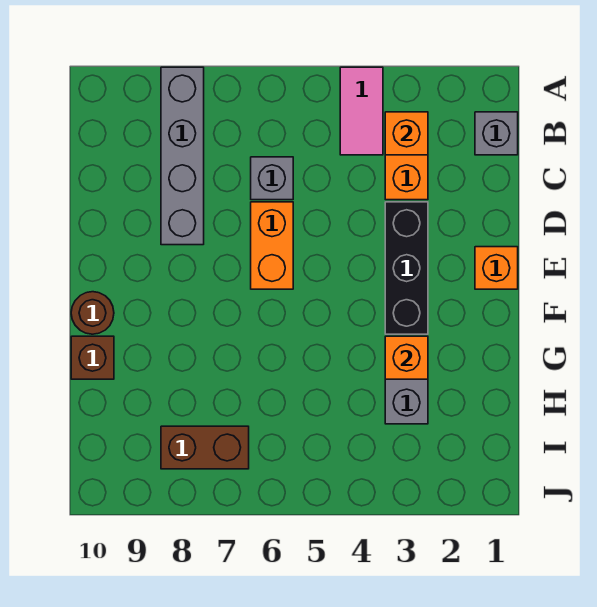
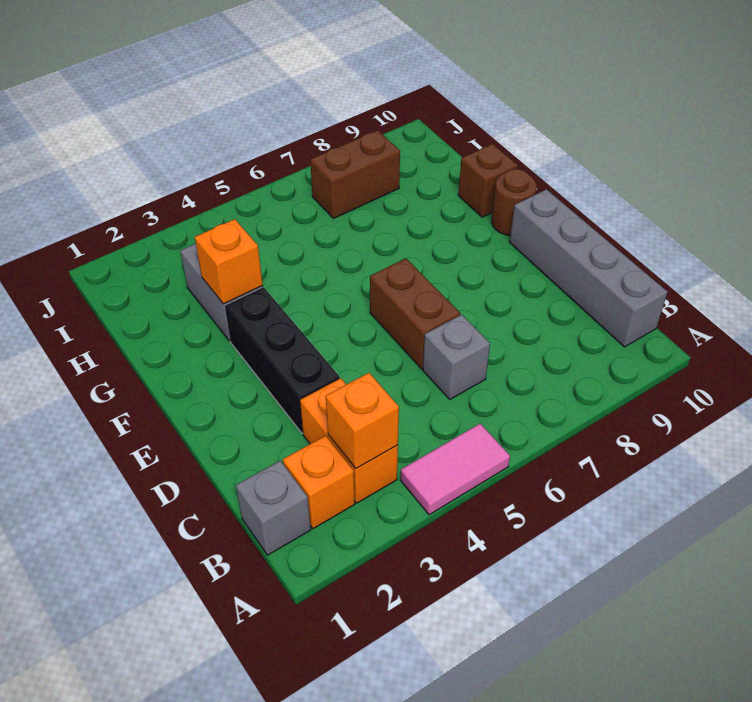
pink tile A4:B4 level 1 -> pink tile A4:A5 level 1
grey brick A8:D8 level 1 -> grey brick B10:E10 level 1
orange brick D6:E6 level 1 -> brown brick D6:E6 level 1
orange brick E1 level 1 -> orange brick B2 level 1

